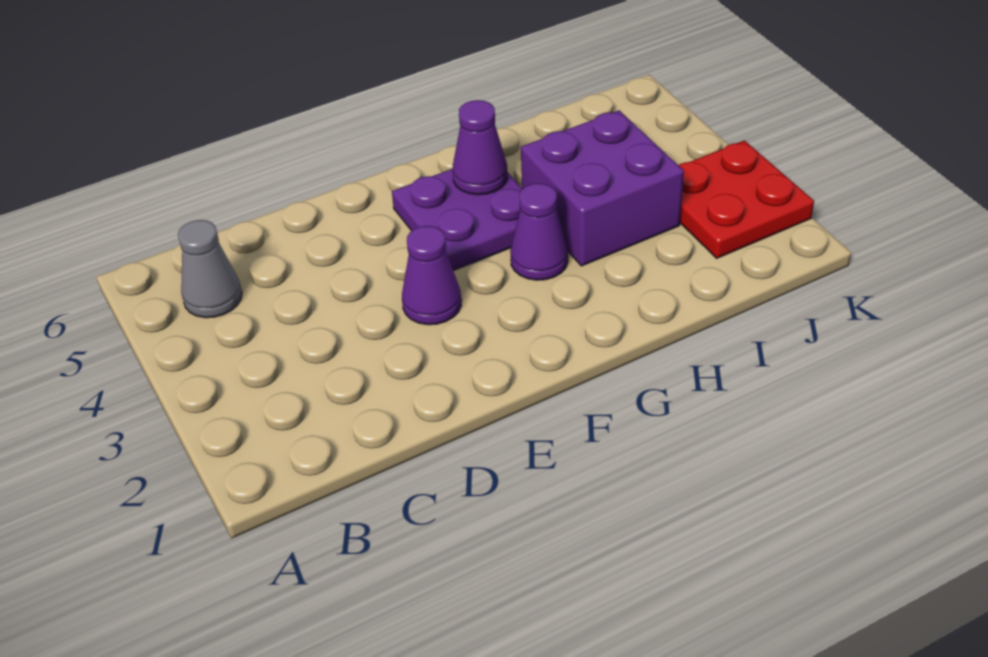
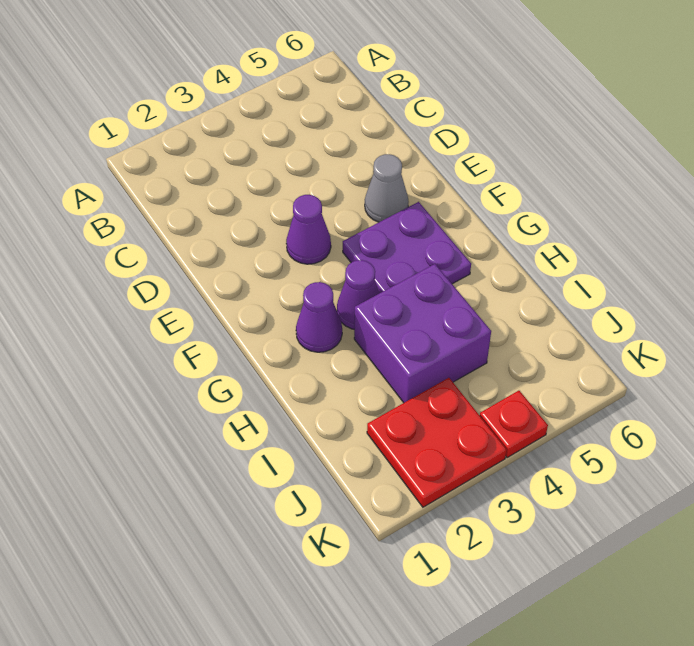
grey cone B5 level 1 -> grey cone E5 level 1
purple cone G5 level 2 -> purple cone G2 level 1
none -> red plate K4 level 1

